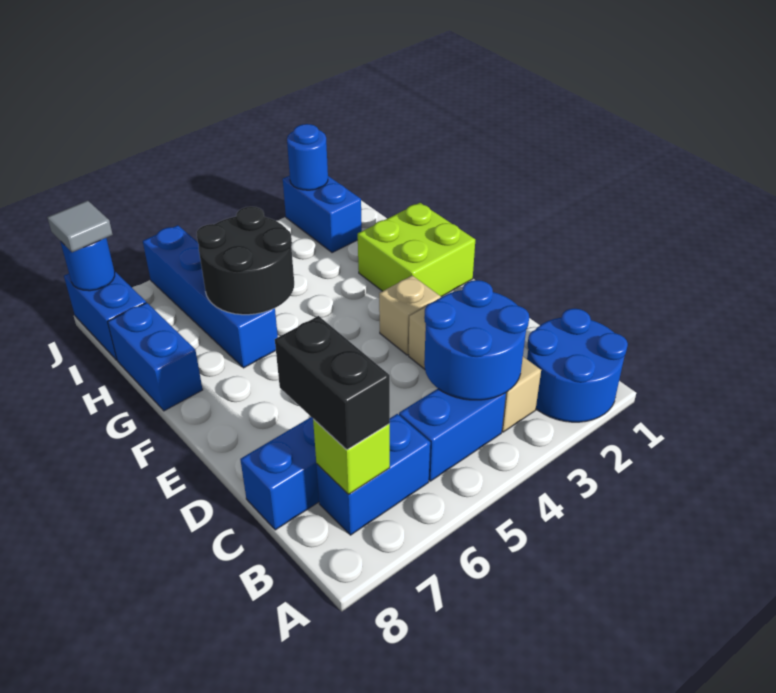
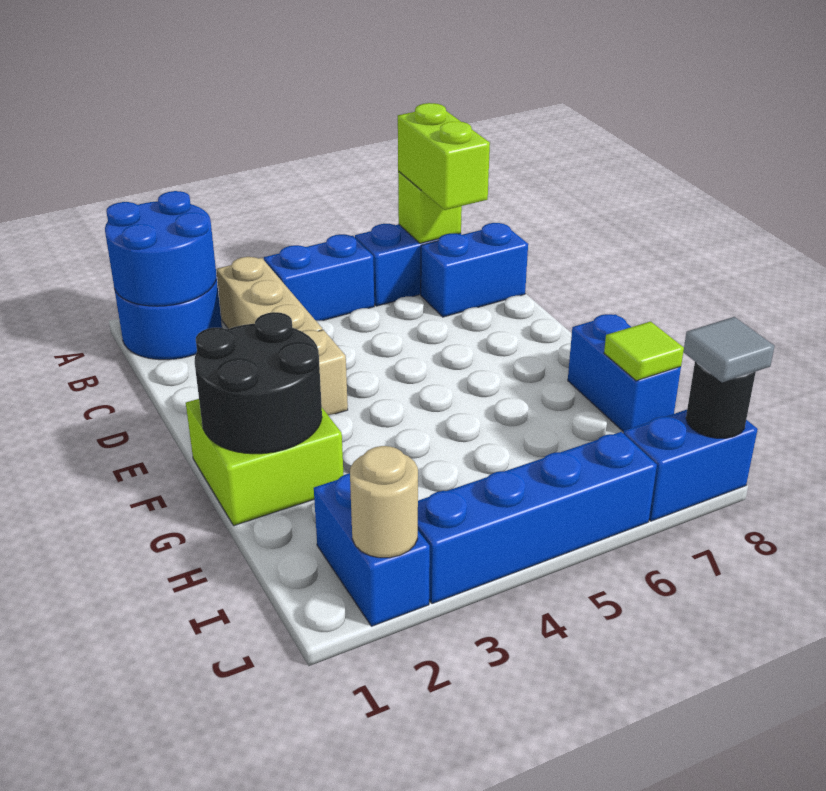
blue round brick B3:C4 level 2 -> blue round brick A1:B2 level 2
black brick B7:C7 level 3 -> lime brick B7:C7 level 3
black round brick G5:H6 level 2 -> black round brick F1:G2 level 2
blue brick G6:J6 level 1 -> blue brick J3:J6 level 1
none -> lime tile H8 level 2
blue brick I8:J8 level 1 -> blue brick J7:J8 level 1
blue round brick J2 level 2 -> tan round brick J2 level 2
blue round brick J8 level 2 -> black round brick J8 level 2

